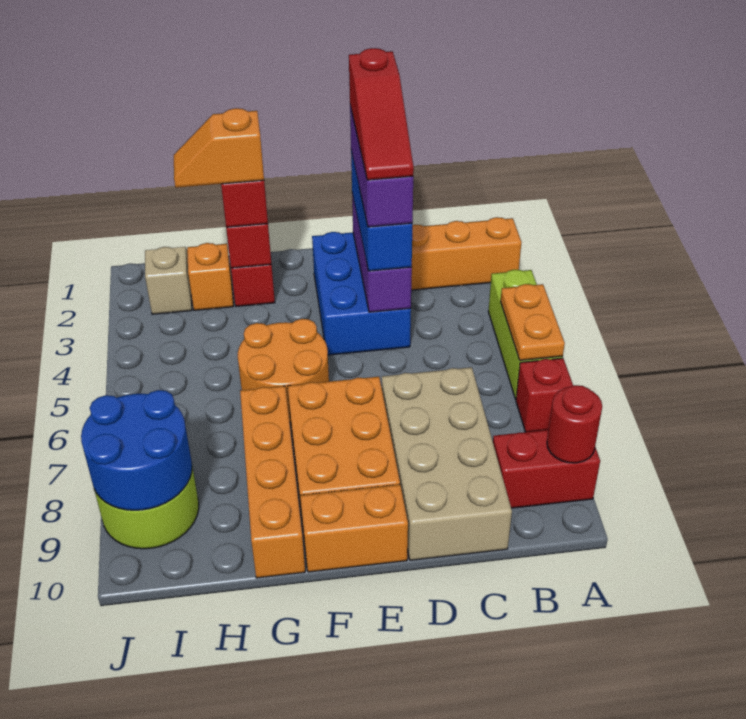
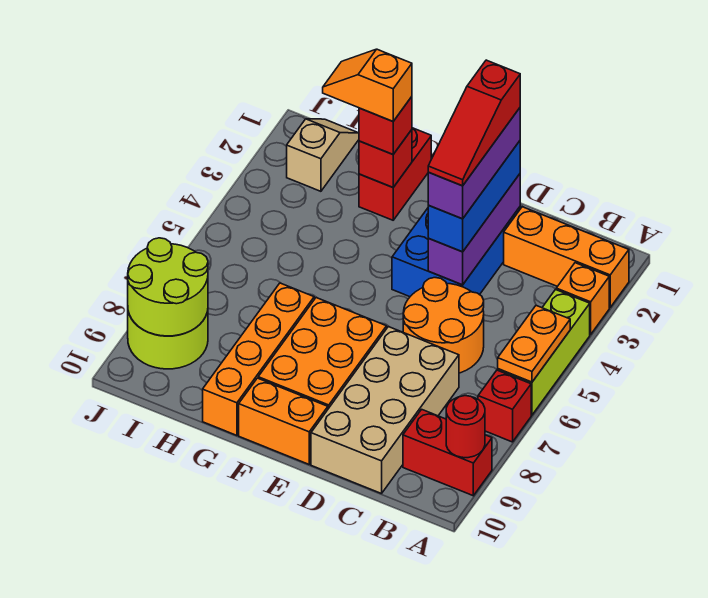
orange round brick F5:G6 level 1 -> orange round brick C5:D6 level 1
orange brick H2 level 1 -> orange brick A3 level 1
blue round brick I8:J9 level 2 -> lime round brick I8:J9 level 2

